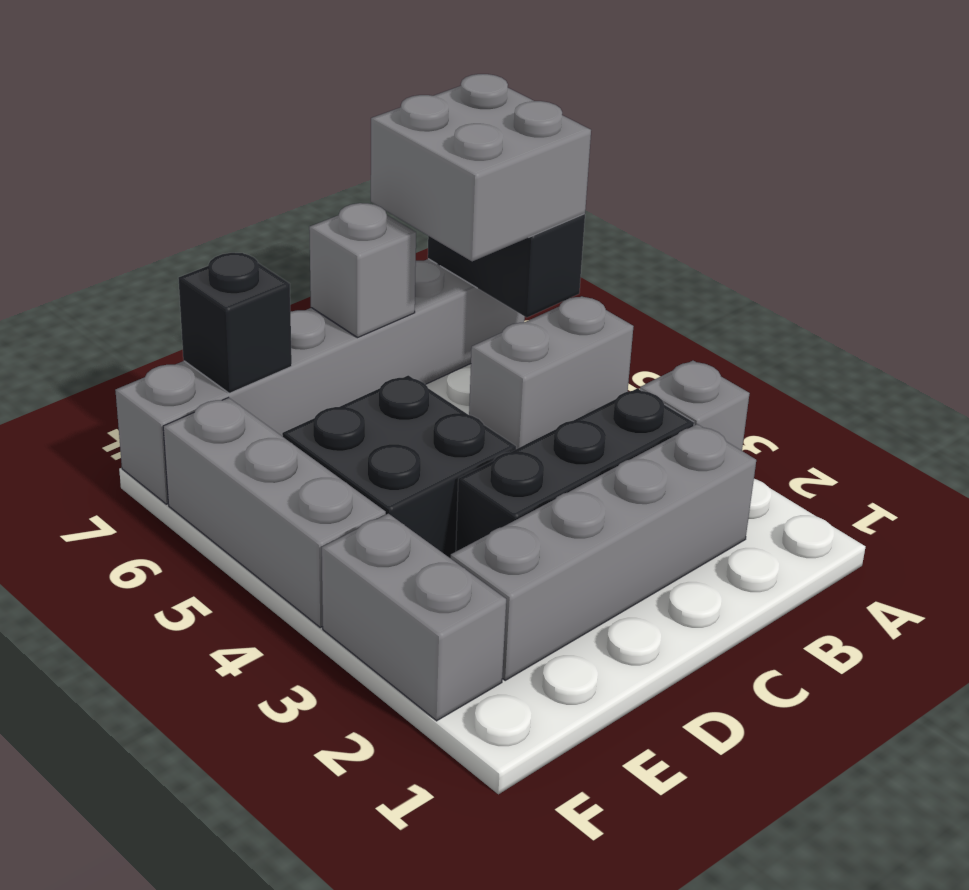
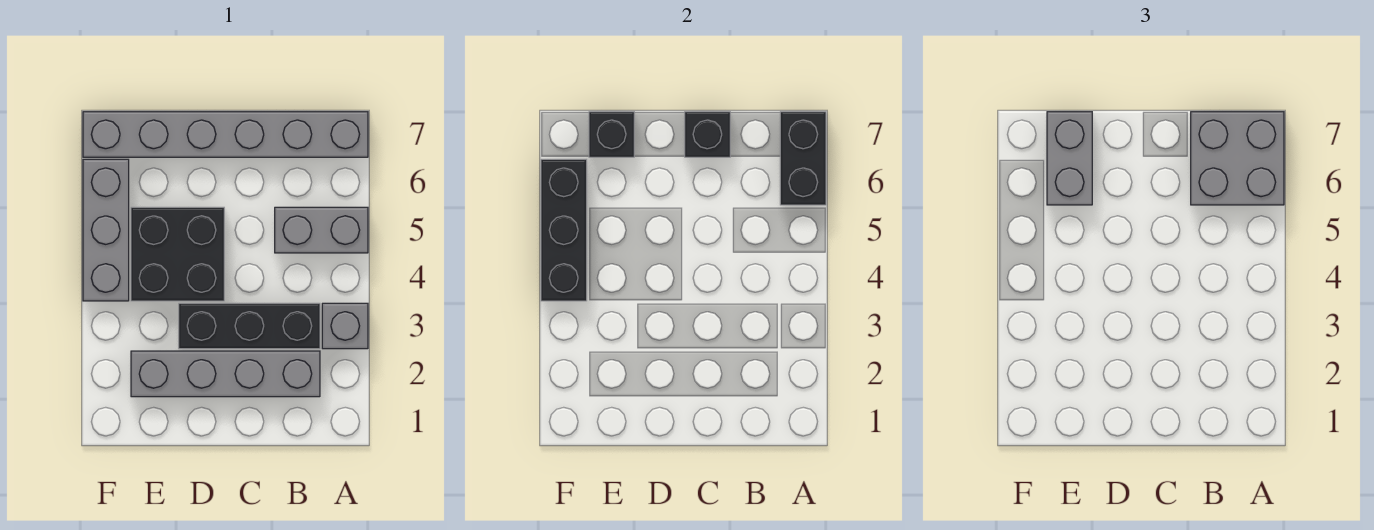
grey brick C7 level 2 -> black brick C7 level 2
grey brick F2:F3 level 1 -> grey brick E6:E7 level 3
none -> black brick F4:F6 level 2

